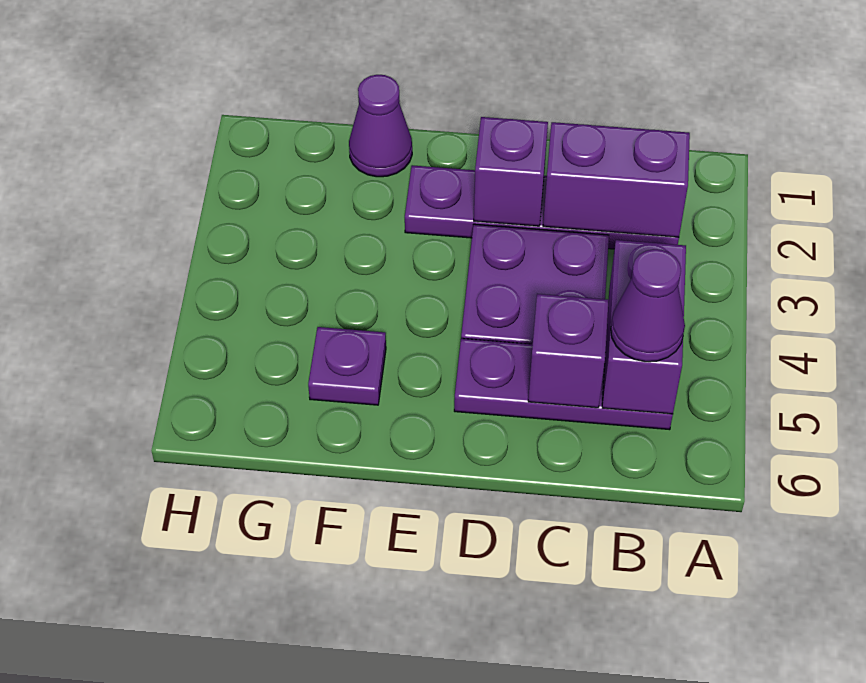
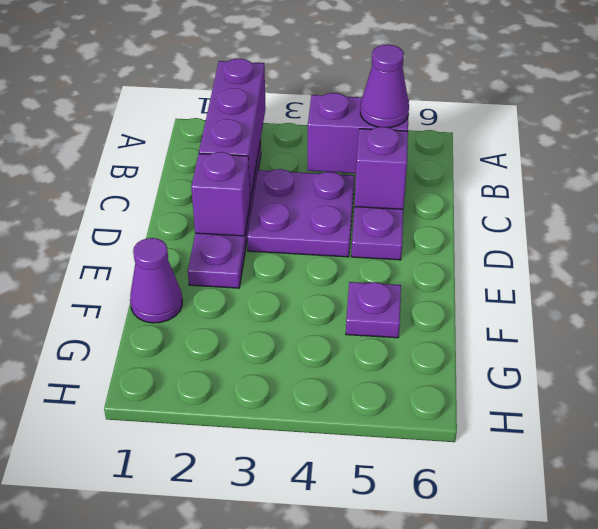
purple brick B2:C2 level 2 -> purple brick A2:C2 level 2

